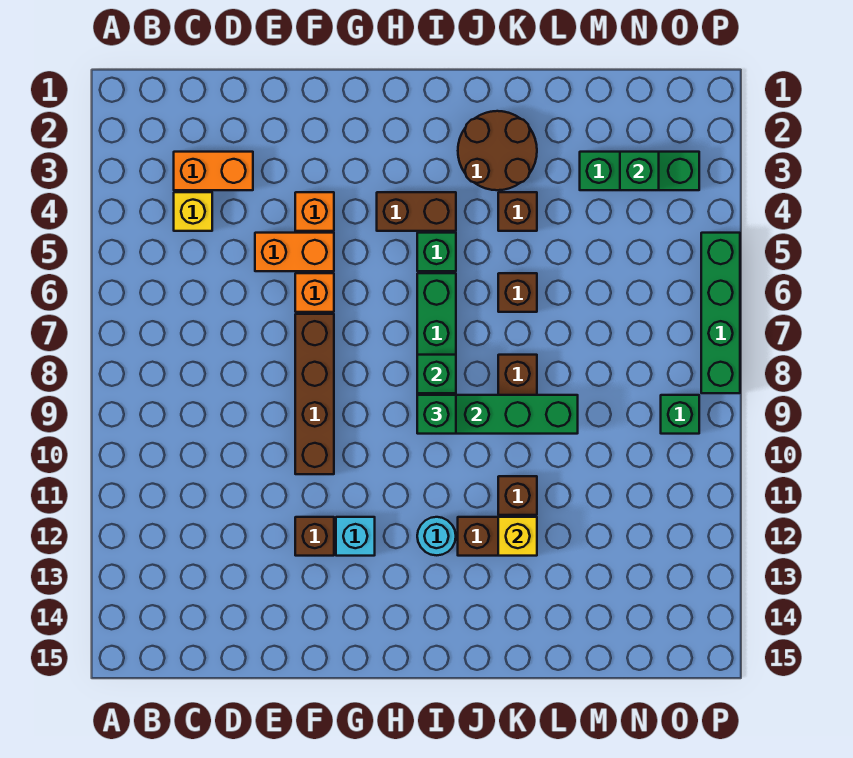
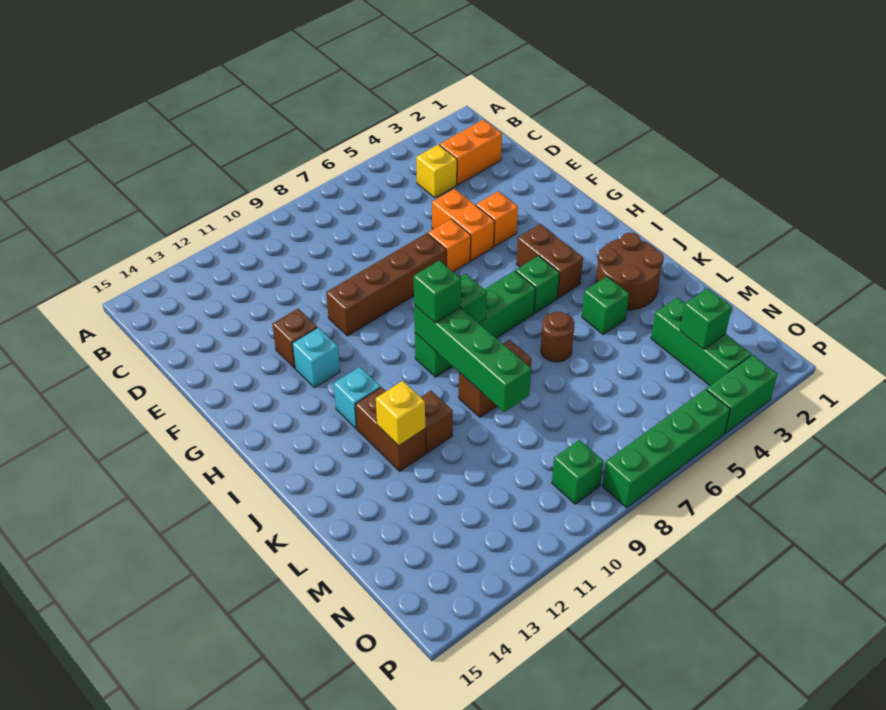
orange brick C3:D3 level 1 -> orange brick C2:C3 level 1
cyan round brick I12 level 1 -> cyan brick I12 level 1
brown brick K4 level 1 -> green brick K4 level 1
brown brick K6 level 1 -> brown round brick K6 level 1
none -> green brick P3:P4 level 1

